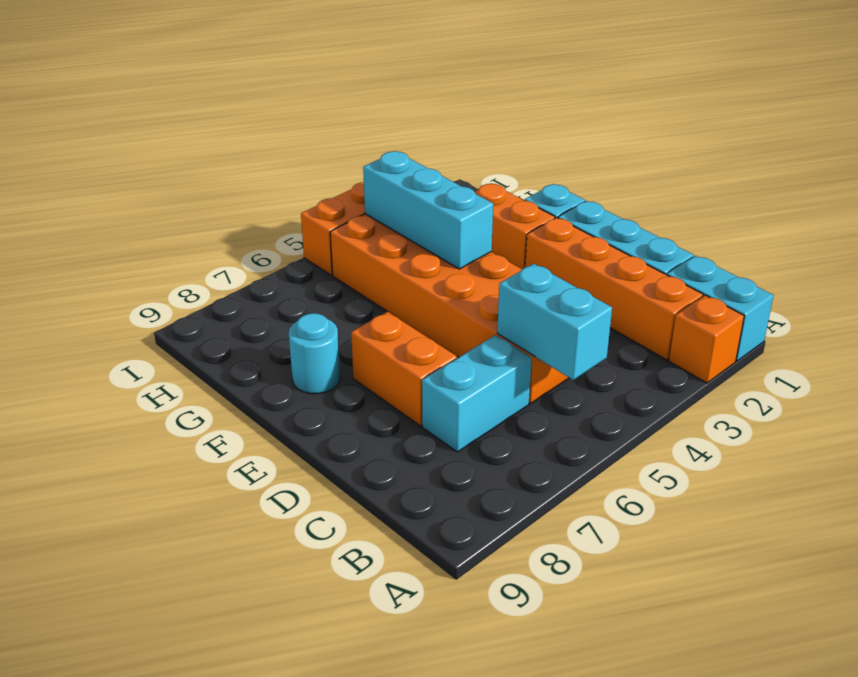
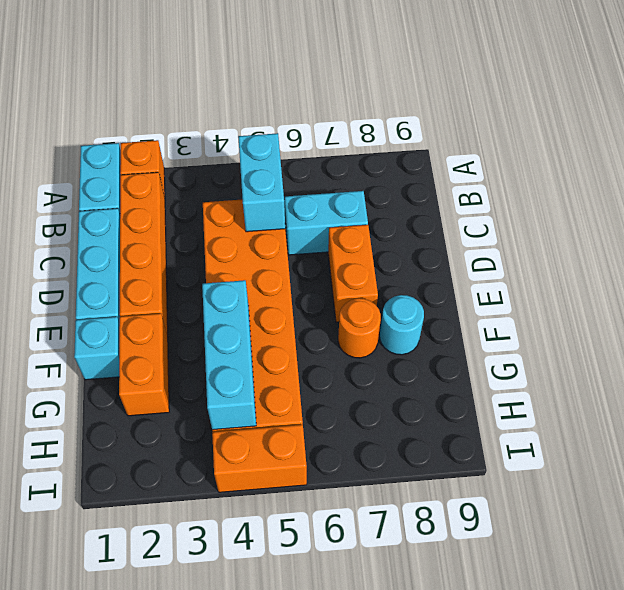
none -> orange round brick F7 level 1

